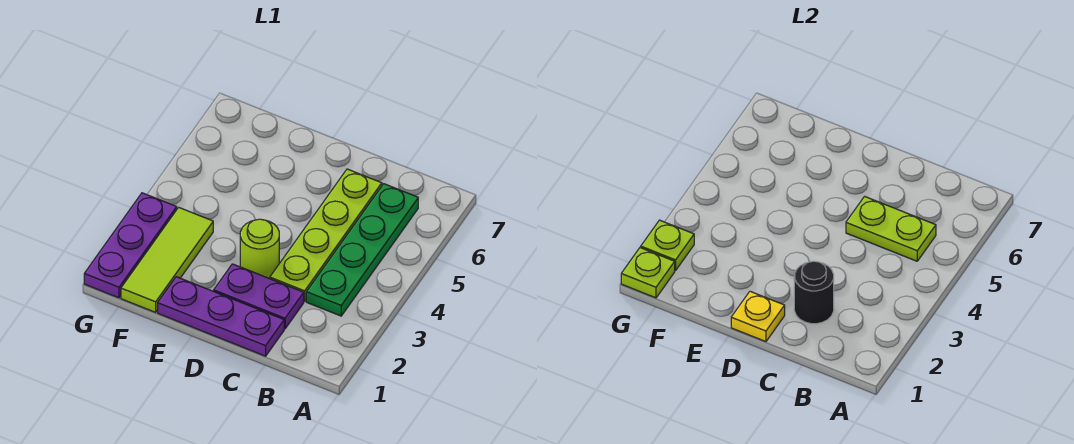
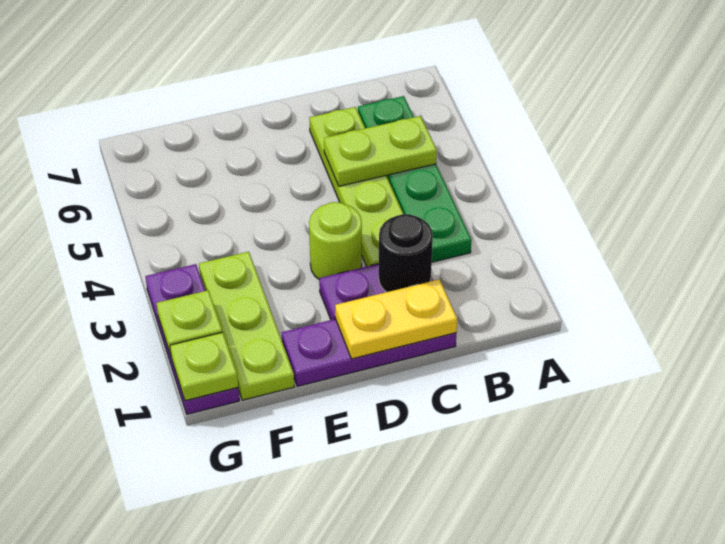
yellow plate D1 level 2 -> yellow plate C1:D1 level 2
lime tile F1:F3 level 1 -> lime plate F1:F3 level 1

